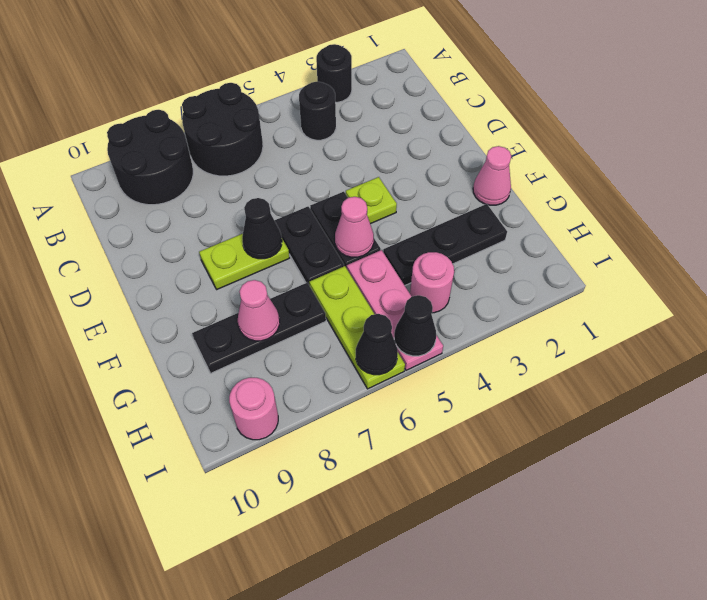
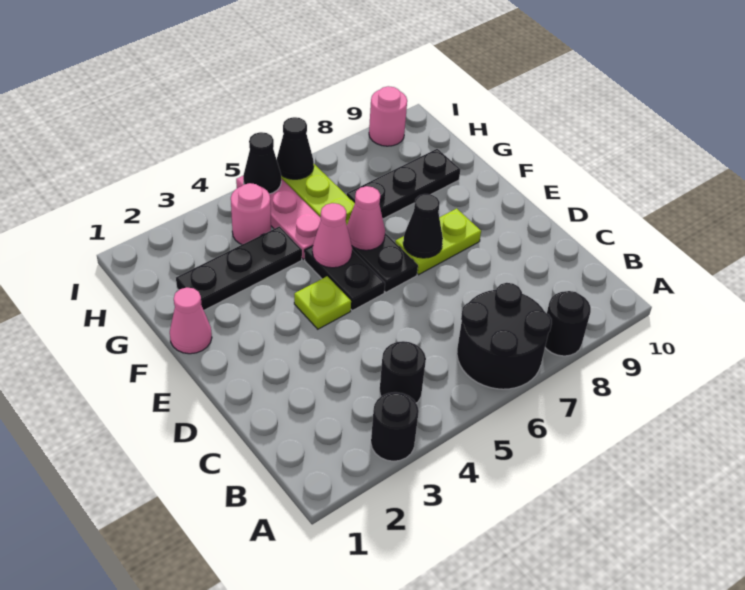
black round brick A8:B9 level 1 -> black round brick A8 level 1
pink cone G8 level 2 -> pink cone F6 level 2

